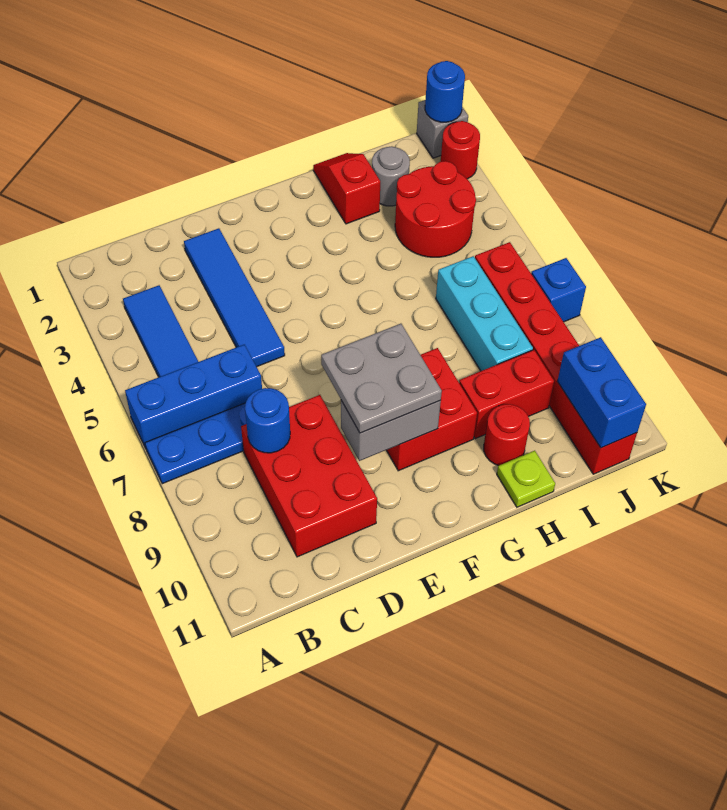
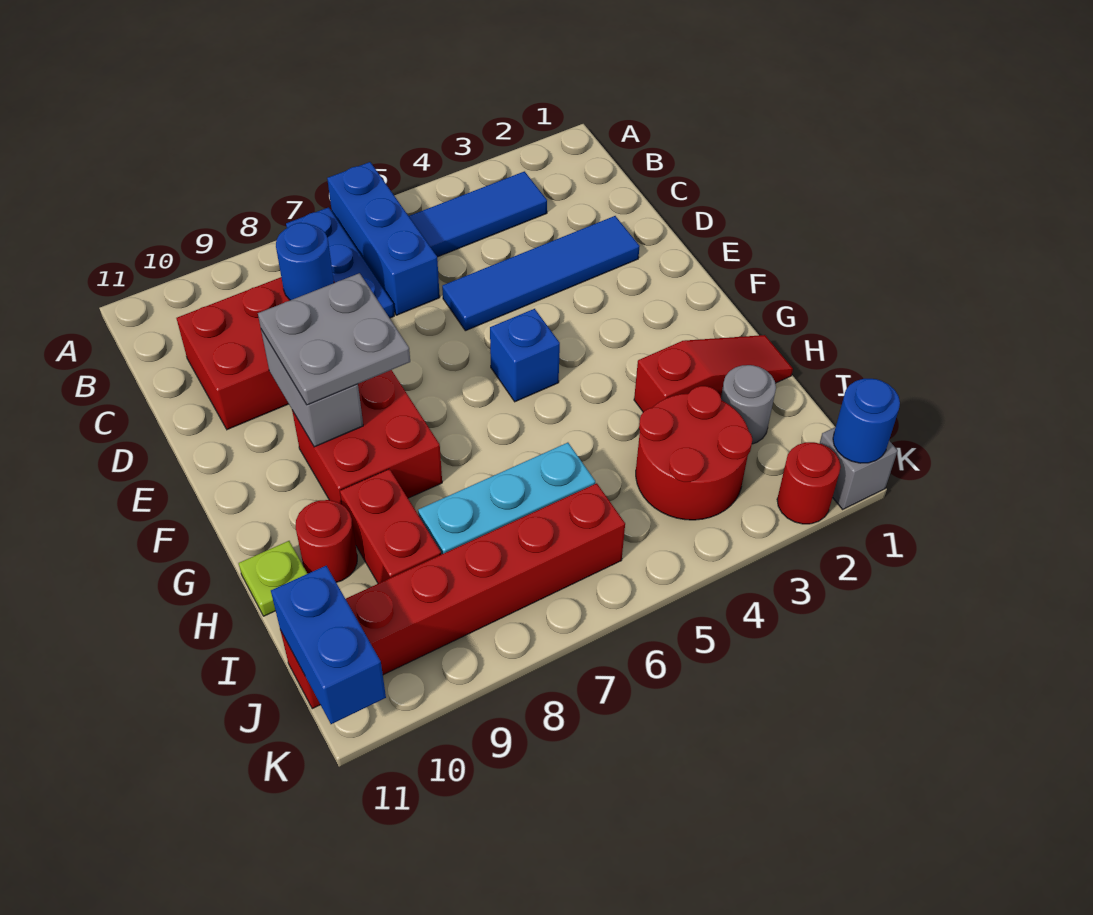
red slope H1:H2 level 1 top 2 -> red slope H1:H3 level 1 top 3
blue brick J10:J11 level 2 -> blue brick J11:K11 level 2
blue brick K7 level 1 -> blue brick F5 level 1

